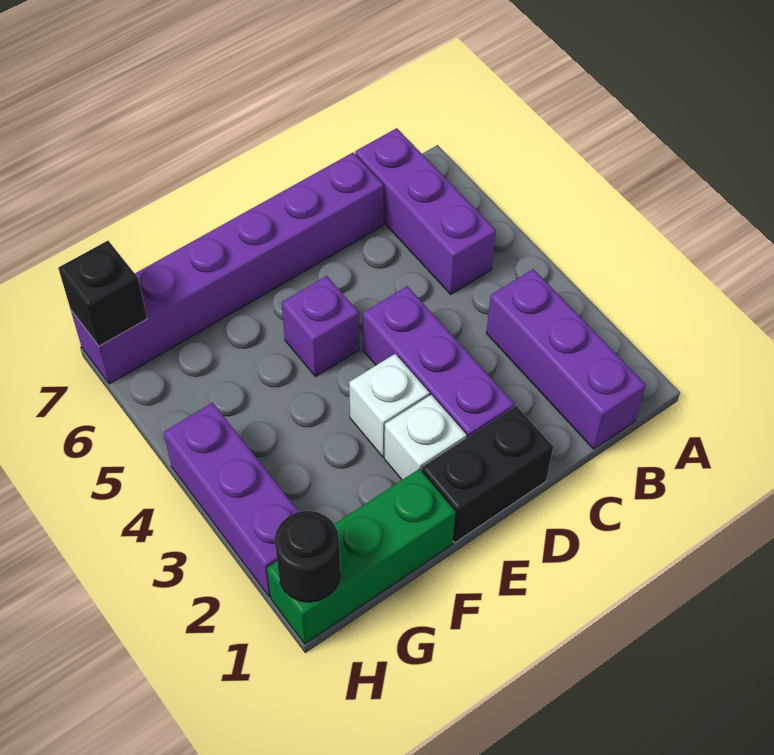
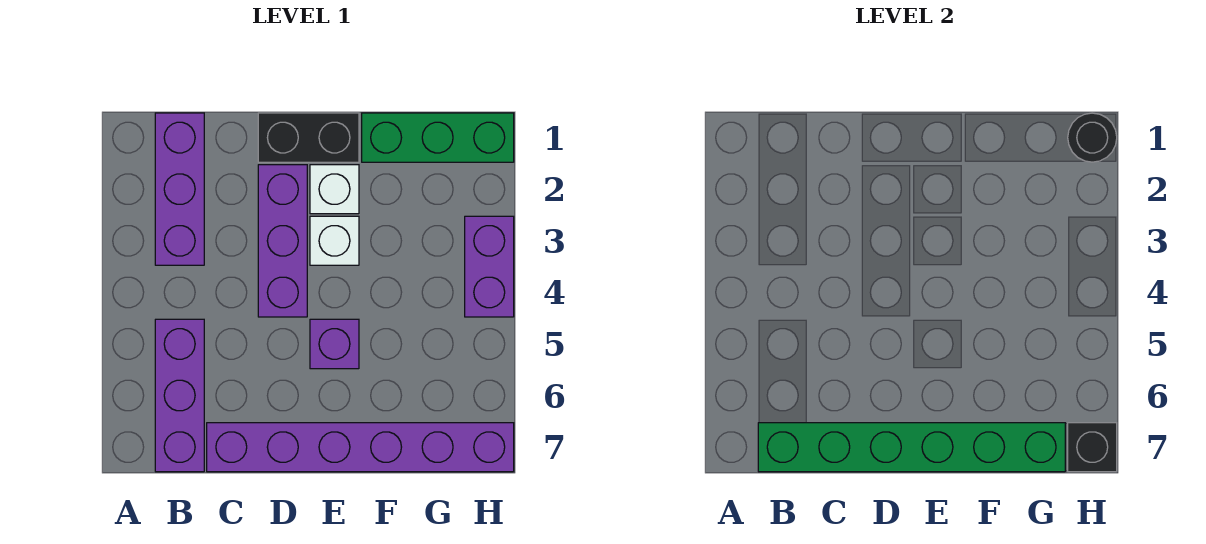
none -> green brick B7:G7 level 2
purple brick H2:H4 level 1 -> purple brick H3:H4 level 1

